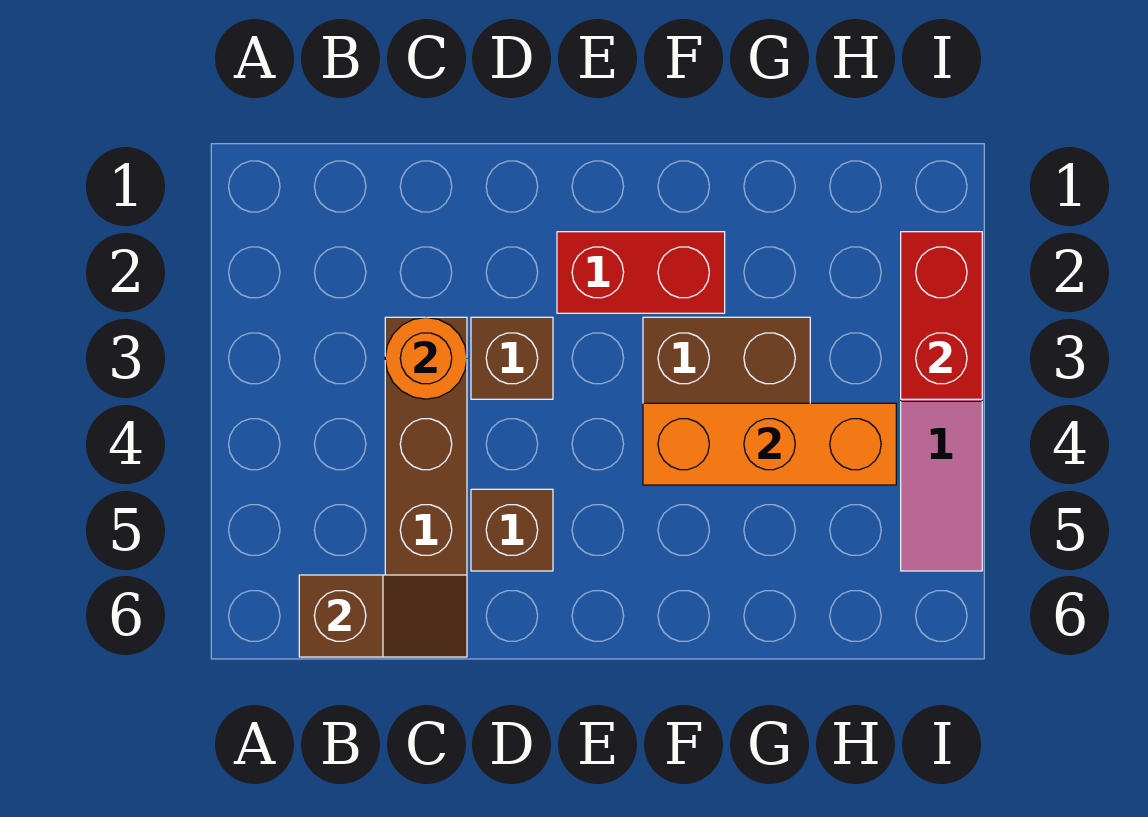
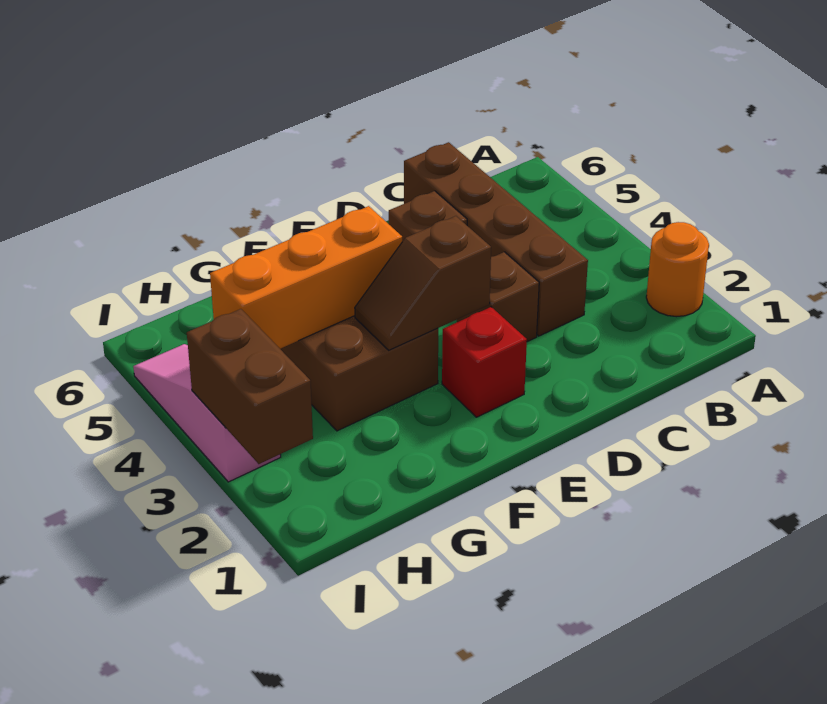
brown slope B6:C6 level 2 top B -> brown slope E3:F3 level 2 top E
orange round brick C3 level 2 -> orange round brick A2 level 1
red brick E2:F2 level 1 -> red brick E2 level 1
red brick I2:I3 level 2 -> brown brick I2:I3 level 2

